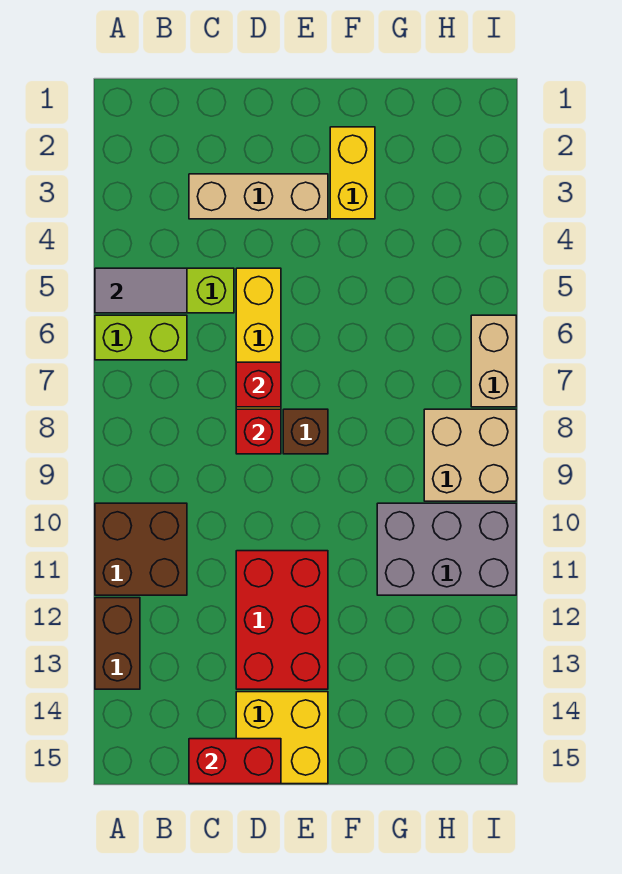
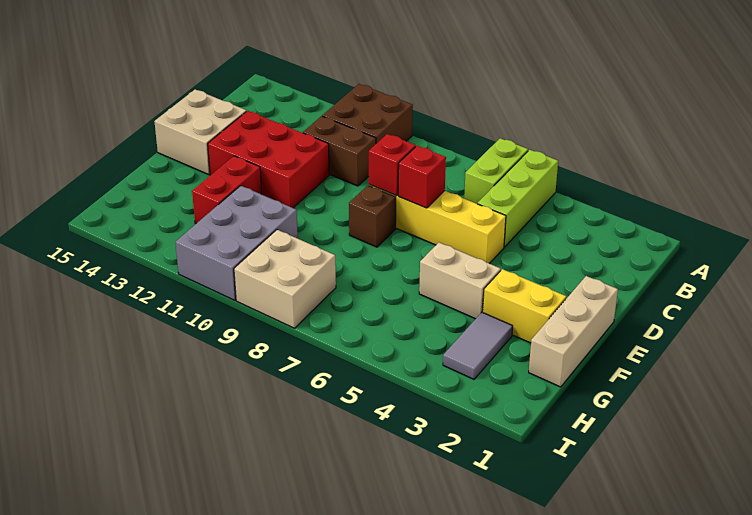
grey tile A5:B5 level 2 -> grey tile G3:H3 level 1
brown brick A12:A13 level 1 -> brown brick C10:C11 level 1
tan brick C3:E3 level 1 -> tan brick E1:G1 level 1
red brick C15:D15 level 2 -> red brick F12:G12 level 1
yellow brick D14:E15 level 1 -> tan brick D14:E15 level 1
tan brick I6:I7 level 1 -> tan brick F4:F5 level 1

